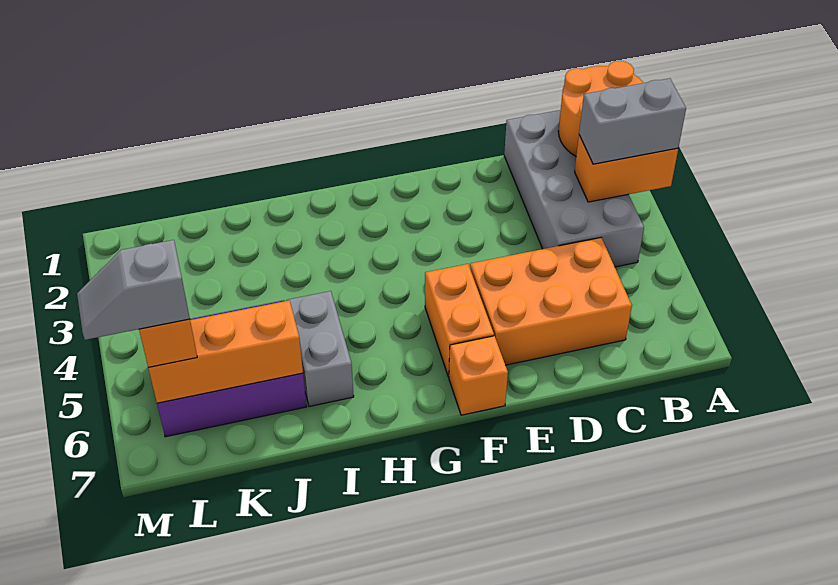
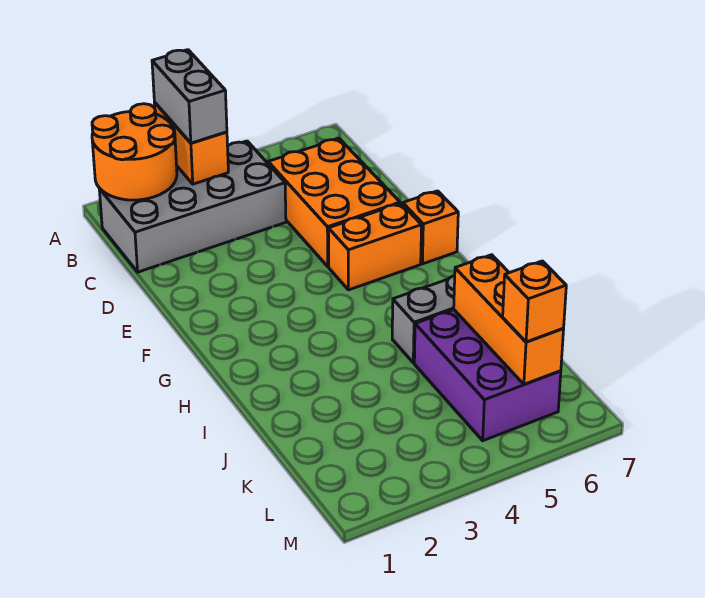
grey slope L6:M6 level 4 top L -> none

